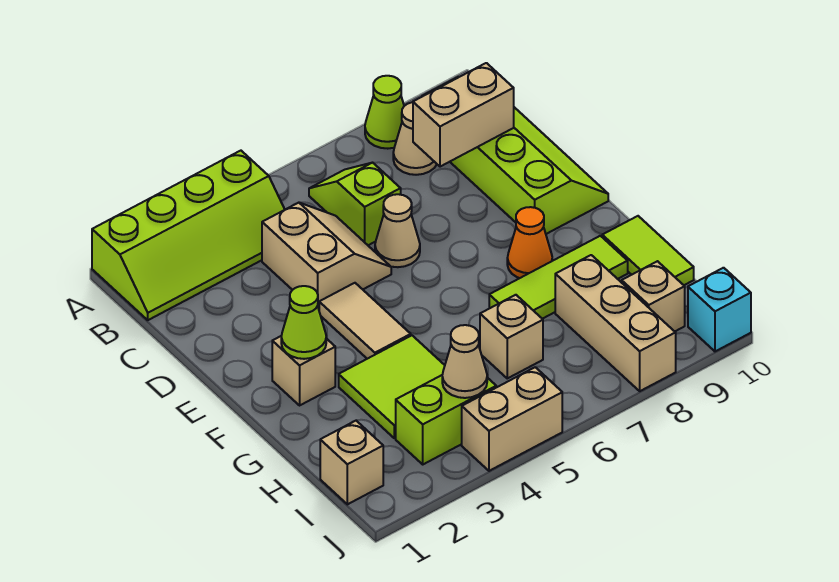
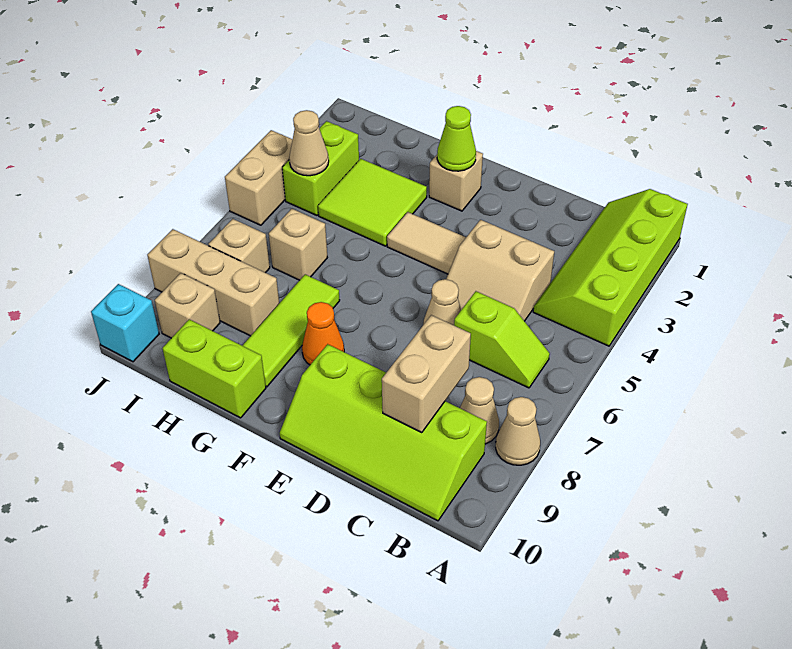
lime cone A8 level 1 -> tan cone A8 level 1
lime tile G10:H10 level 1 -> lime brick G10:H10 level 1
tan brick I1 level 1 -> tan brick I7 level 1

